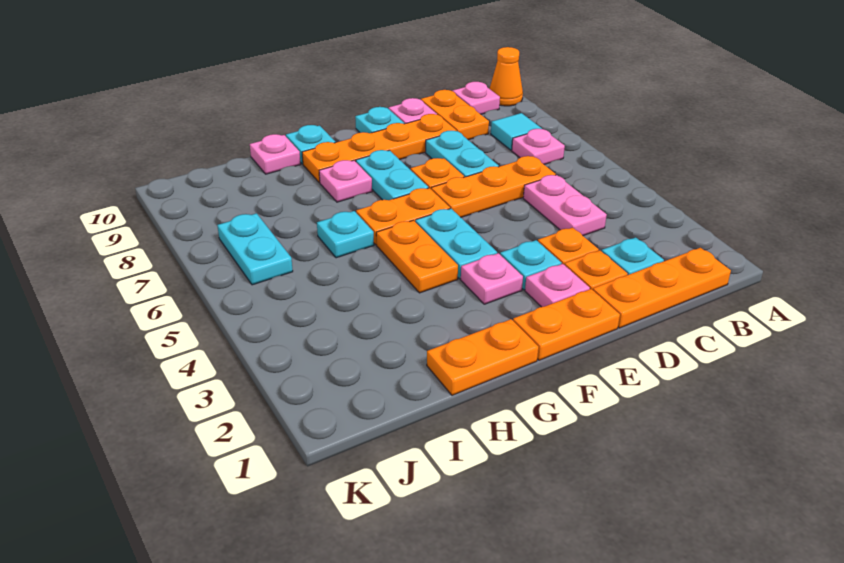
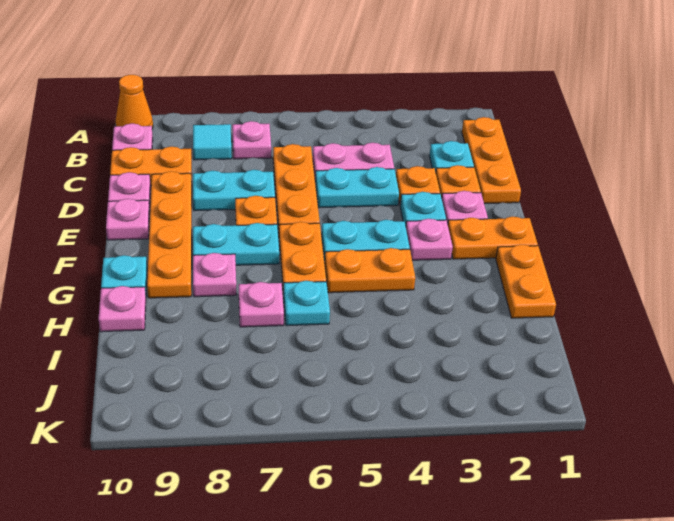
orange plate E1:F1 level 1 -> orange plate F1:F2 level 1
cyan plate E10 level 1 -> pink plate E10 level 1
none -> pink plate H7 level 1
cyan plate J6:J7 level 1 -> cyan plate D4:D5 level 1

